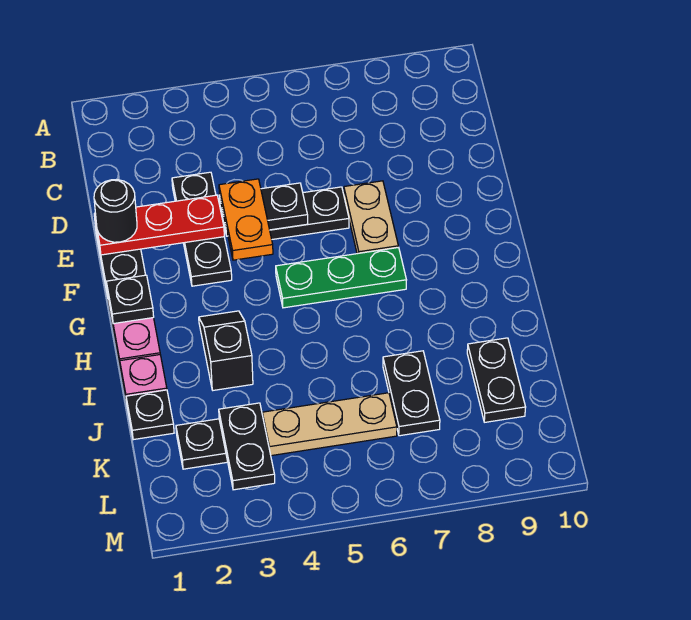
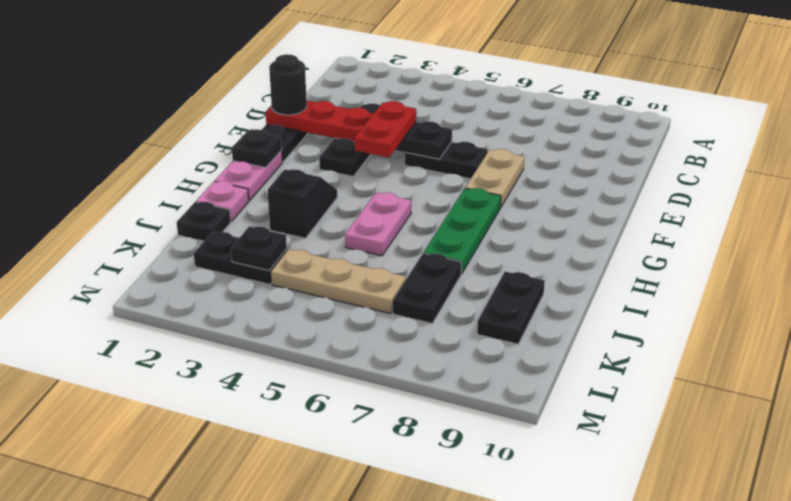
orange plate E4:F4 level 3 -> red plate E4:F4 level 3
green plate G5:G7 level 1 -> green plate G7:I7 level 1
none -> pink plate H5:I5 level 1
black plate K3:L3 level 2 -> black plate K3 level 2

